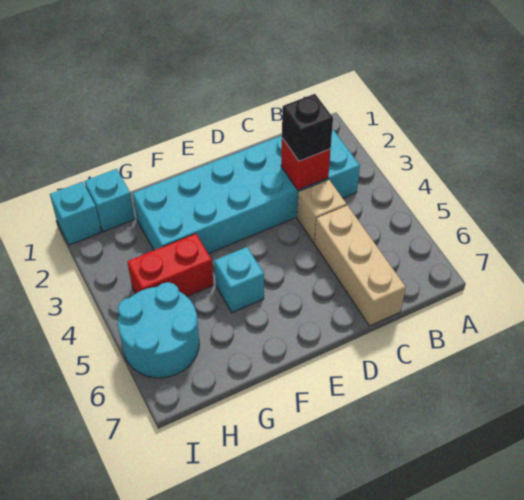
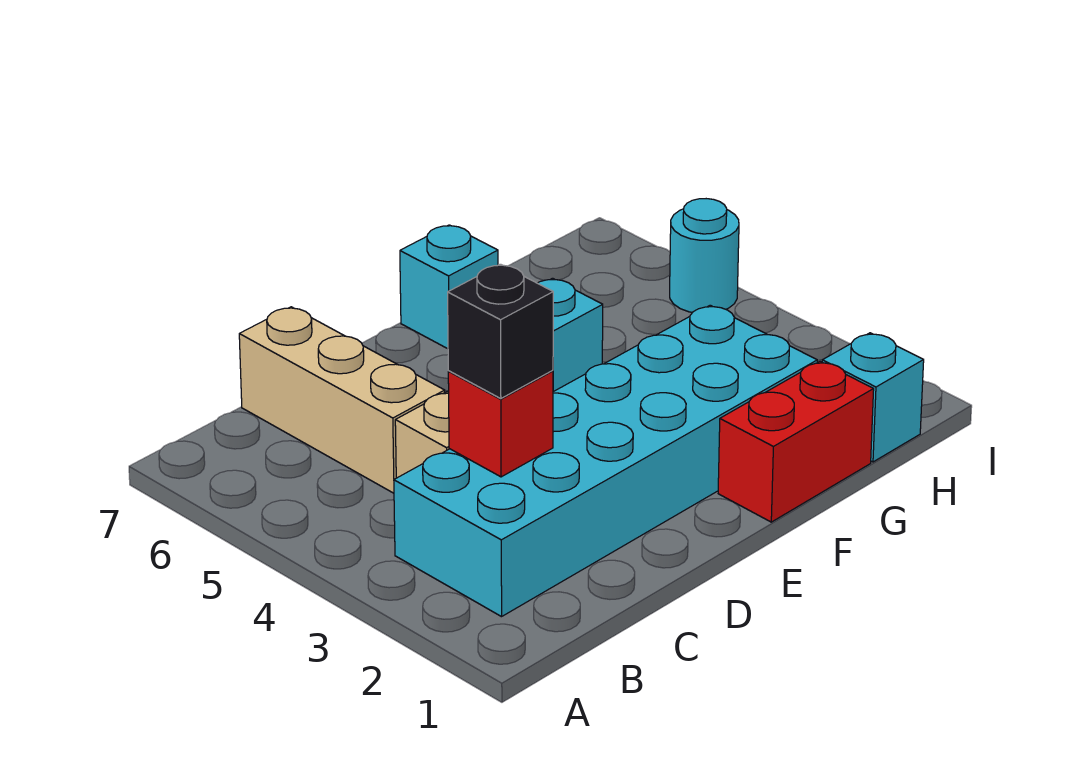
red brick G4:H4 level 1 -> red brick F1:G1 level 1
cyan round brick H5:I6 level 1 -> cyan round brick I5 level 1
cyan brick I1 level 1 -> cyan brick F7 level 1

